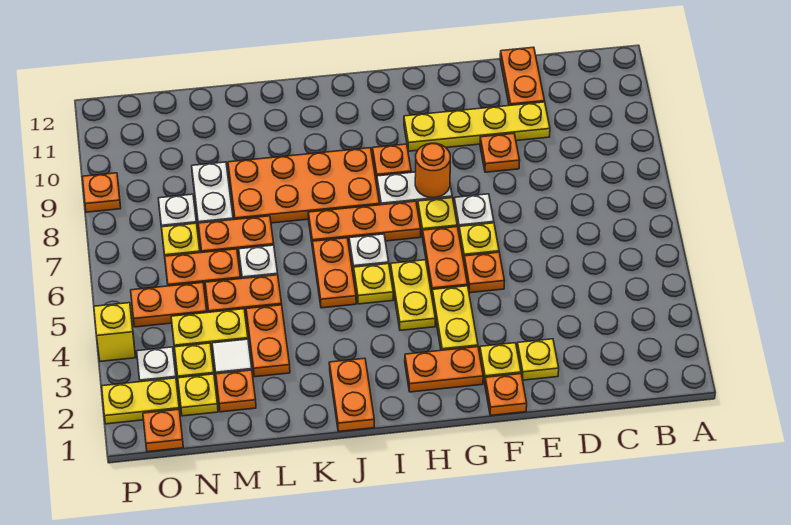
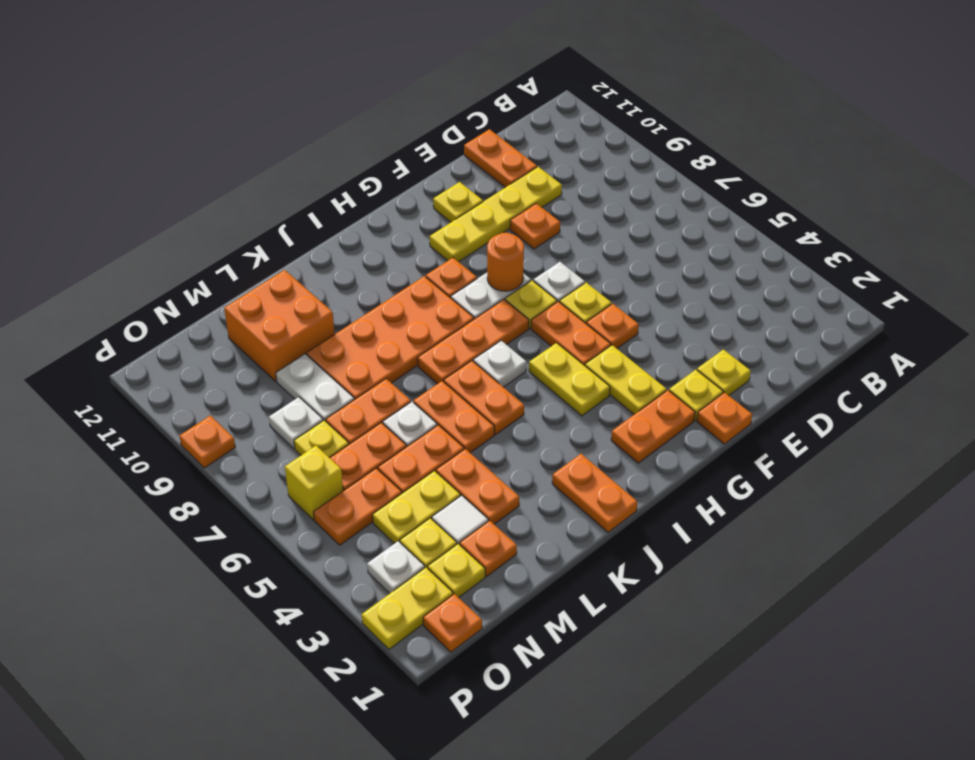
yellow plate I5 level 1 -> yellow plate F11 level 1
none -> orange plate K5:K6 level 1
none -> orange brick L10:M11 level 1
yellow brick P4 level 1 -> yellow brick O6 level 1

